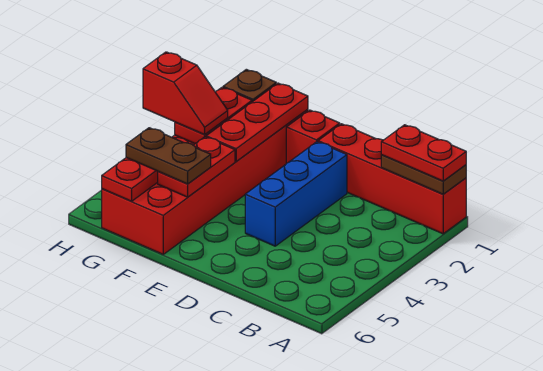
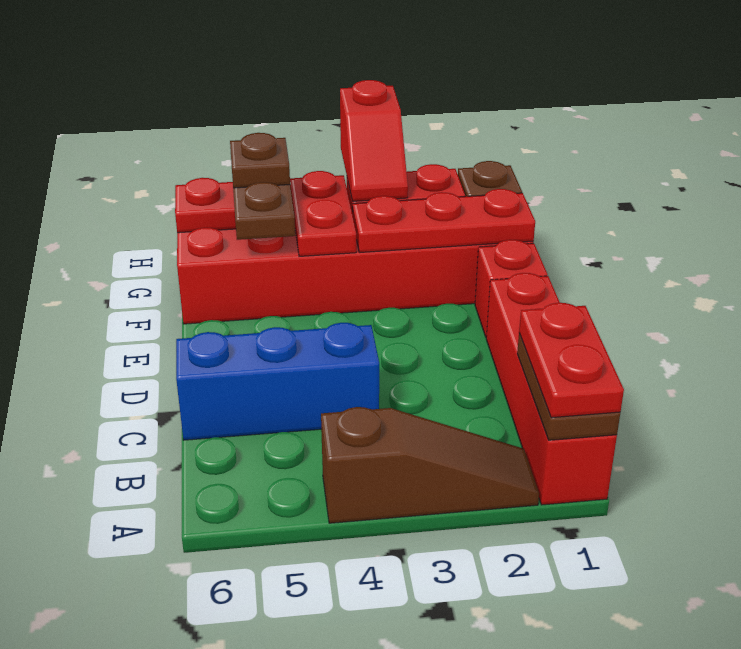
none -> brown slope A2:A4 level 1 top 4
blue brick D2:D4 level 1 -> blue brick C4:C6 level 1
red plate F4:F5 level 2 -> red plate F4:G4 level 2
none -> brown plate G5 level 4

